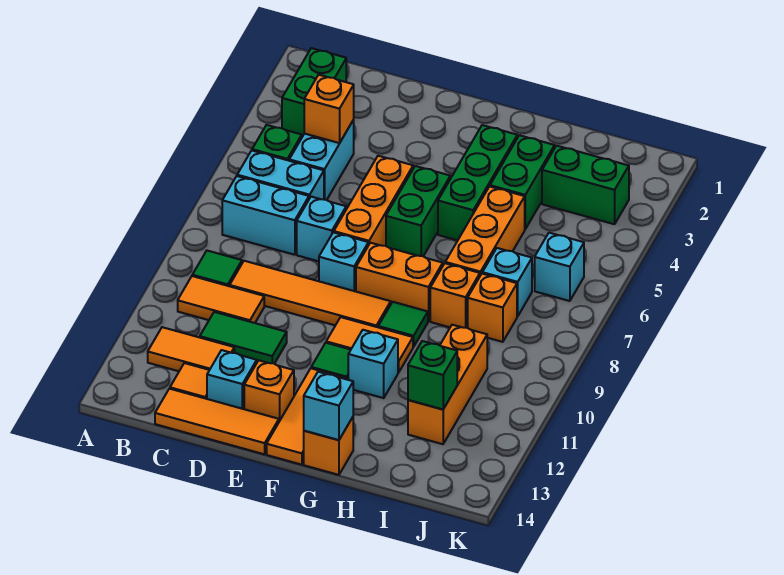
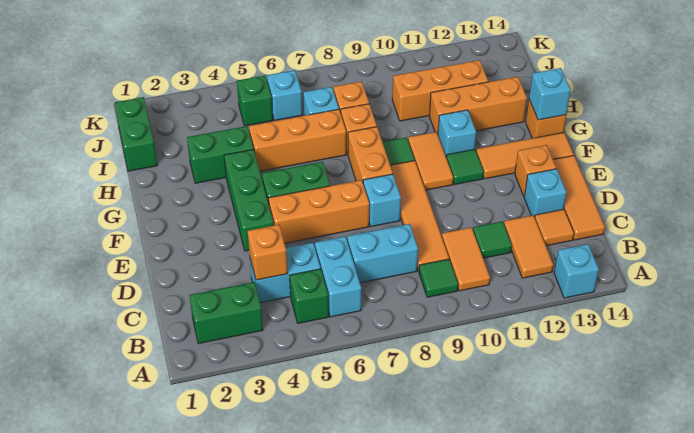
cyan brick B7:C7 level 1 -> cyan brick C7:C8 level 1
green tile C11:D11 level 1 -> green tile C11 level 1
cyan brick D7 level 1 -> cyan brick A13 level 1
green brick G3:G5 level 1 -> green brick E4:G4 level 1
none -> orange brick H11:H13 level 1
green brick I3:J3 level 1 -> green brick I1:J1 level 1
green brick I12 level 2 -> green brick J5 level 1

